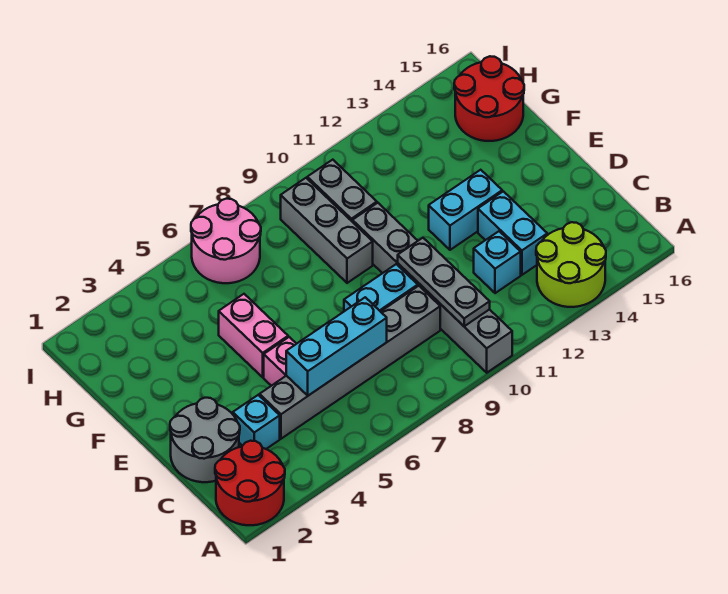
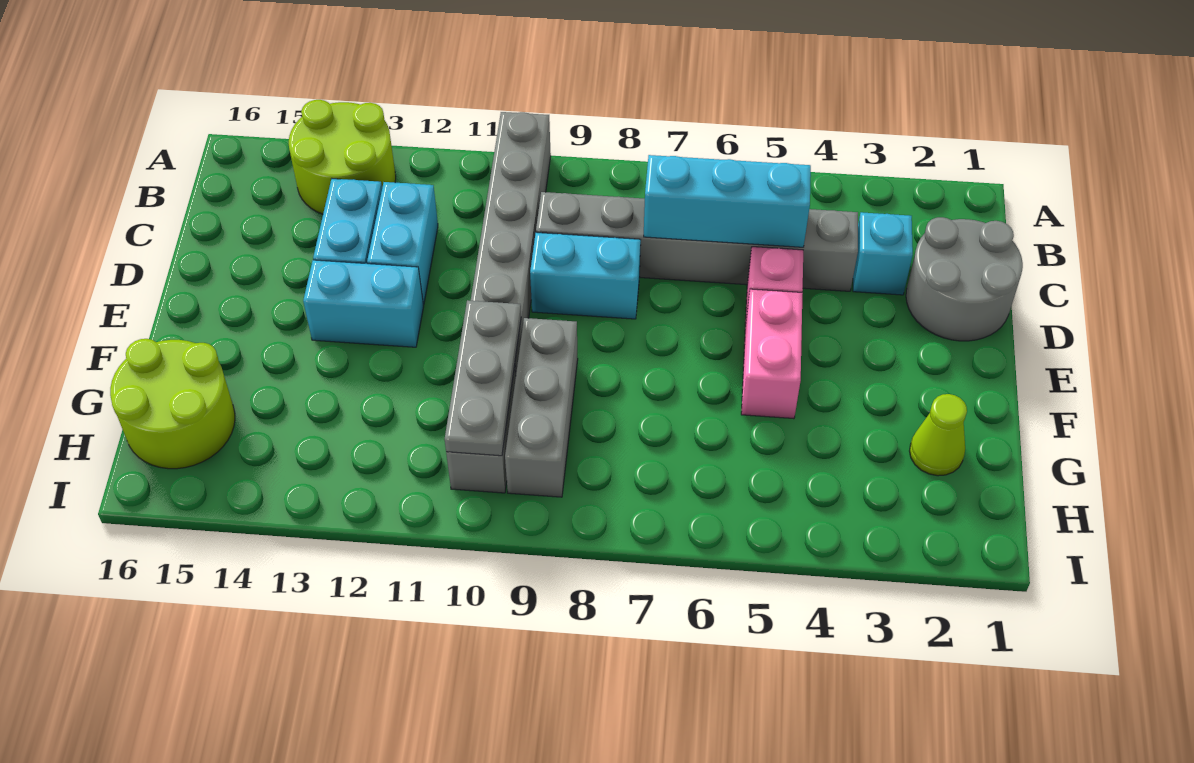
red round brick A1:B2 level 1 -> none
grey plate B10:D10 level 2 -> grey plate F10:H10 level 2
cyan brick C12 level 1 -> cyan brick C12:D12 level 1
none -> lime cone G2 level 1
red round brick G15:H16 level 1 -> lime round brick G15:H16 level 1
pink round brick H6:I7 level 1 -> none

